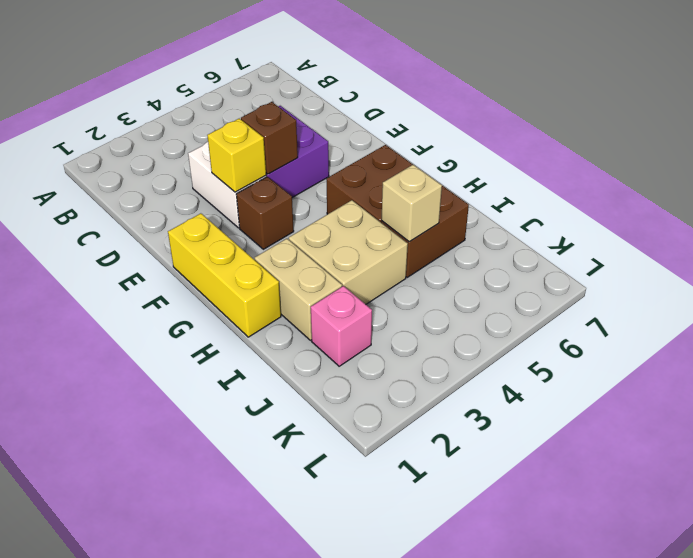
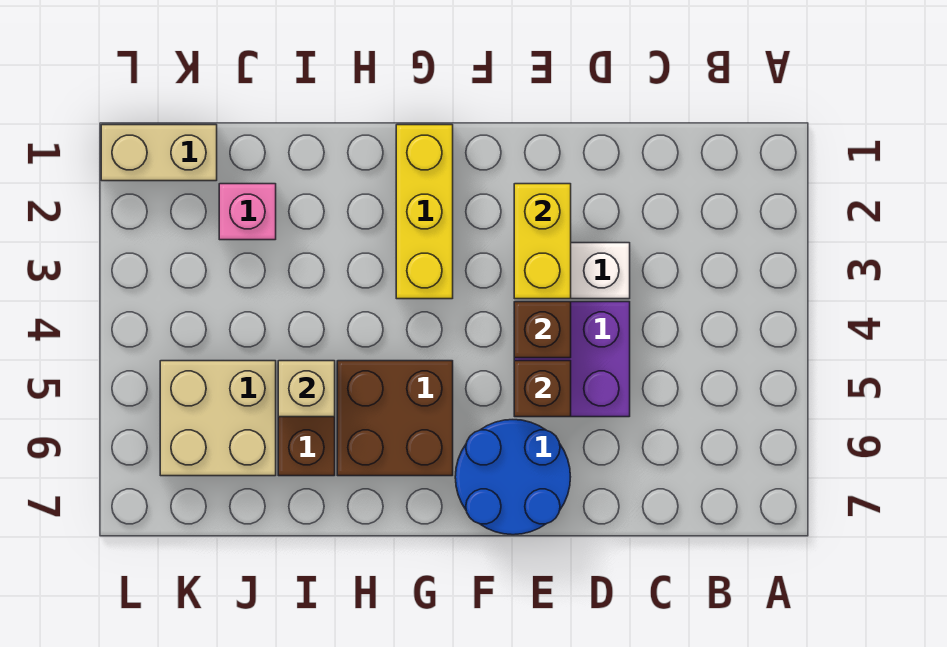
yellow brick E3 level 2 -> yellow brick E2:E3 level 2
none -> blue round brick E6:F7 level 1
yellow brick F1:H1 level 1 -> yellow brick G1:G3 level 1
brown brick F3 level 1 -> brown brick E5 level 2
tan brick H2:I2 level 1 -> tan brick K1:L1 level 1
tan brick H3:I4 level 1 -> tan brick J5:K6 level 1

